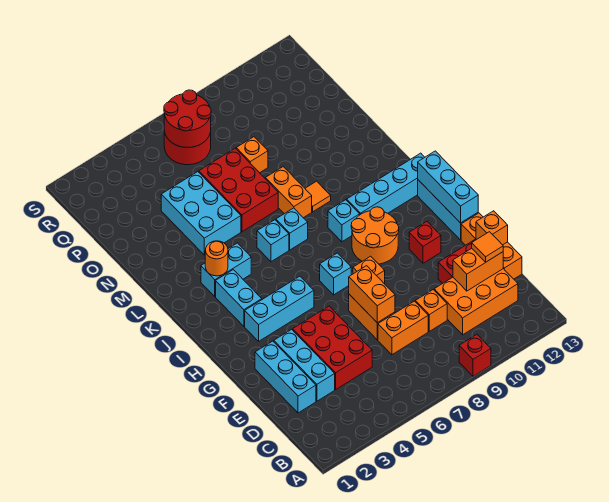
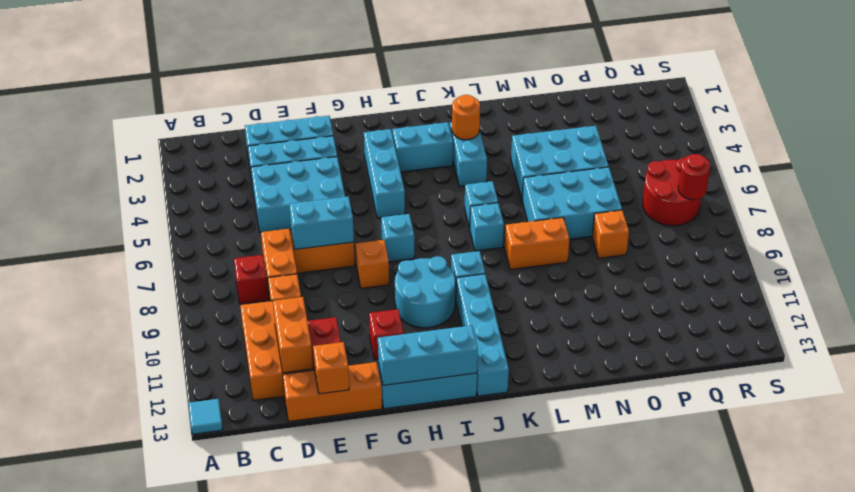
red brick A9 level 1 -> red brick C8 level 1
none -> cyan tile A13 level 1
red brick D4:F5 level 1 -> cyan brick D4:F5 level 1
orange tile D12 level 3 -> none
orange brick E7:F7 level 2 -> cyan brick E7:F7 level 2
orange round brick H9:I10 level 1 -> cyan round brick H9:I10 level 1
orange tile L9 level 1 -> none
red brick M6:O7 level 1 -> cyan brick M6:O7 level 1
red round brick Q6:R7 level 2 -> red round brick R7 level 2

